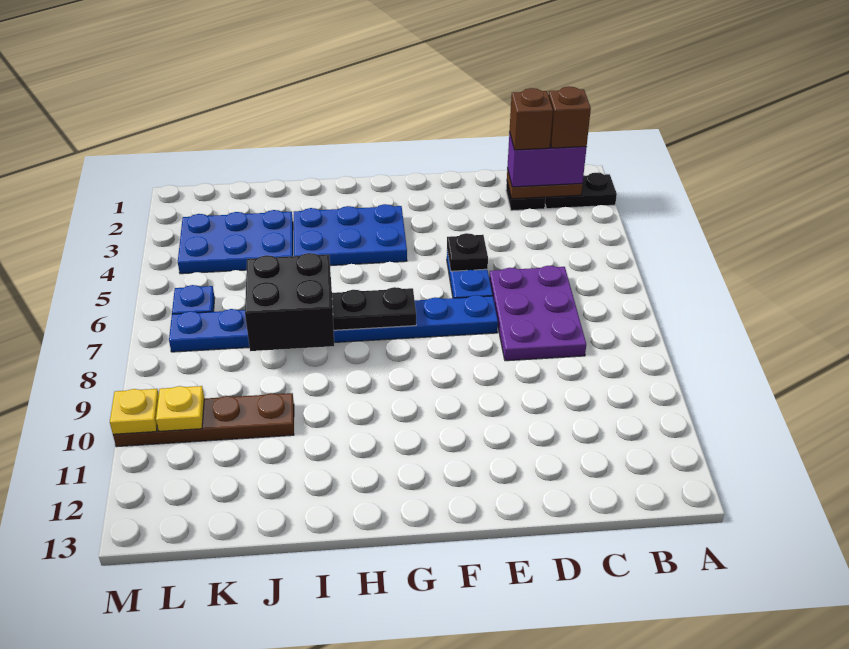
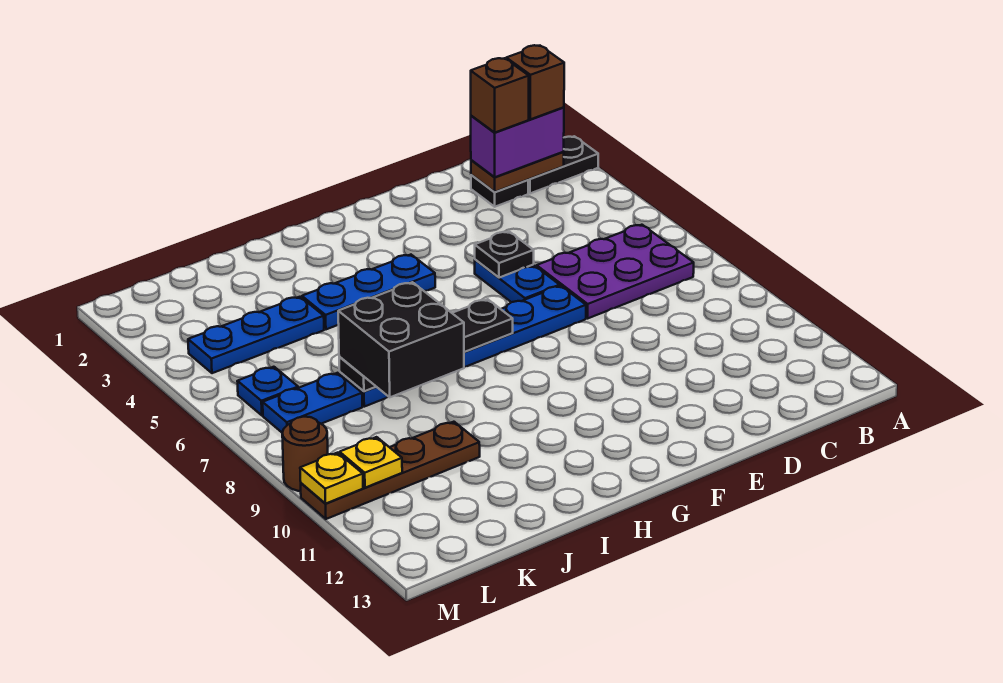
purple plate C6:D8 level 1 -> purple plate B6:D7 level 1
blue plate G3:I4 level 1 -> blue plate G4:I4 level 1
blue plate J3:L4 level 1 -> blue plate J4:L4 level 1
none -> brown round brick M9 level 1

